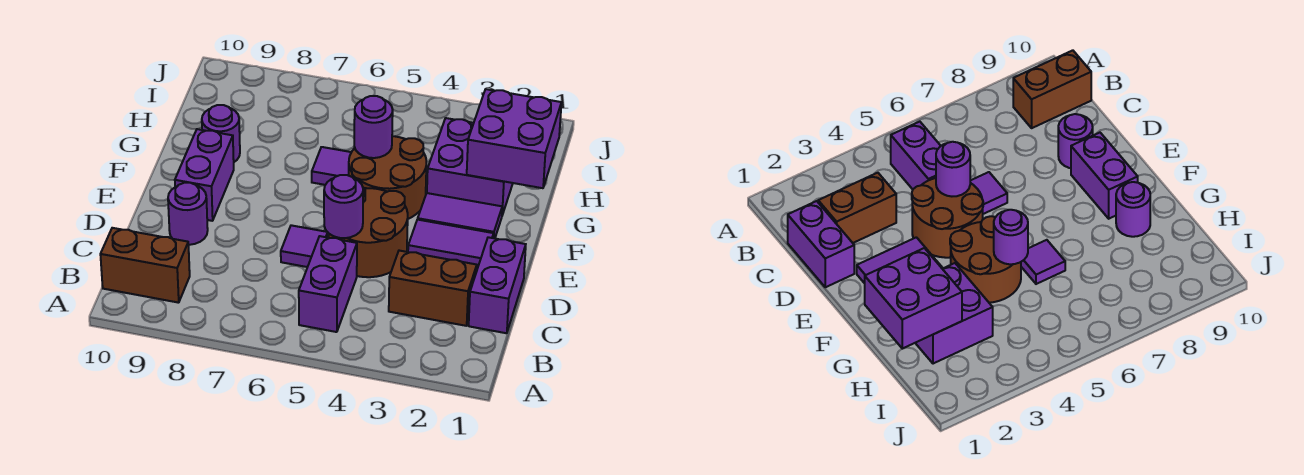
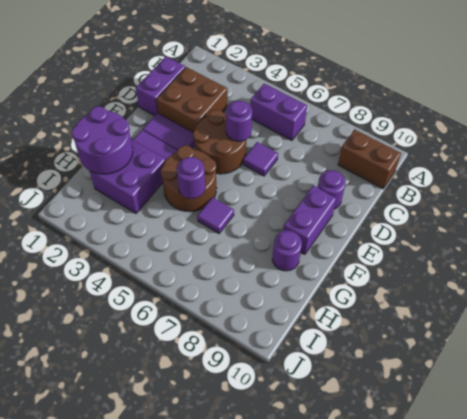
purple brick B5:C5 level 1 -> purple brick B5:B6 level 1
brown brick C2:C3 level 1 -> brown brick C2:D3 level 1
purple brick G1:H2 level 2 -> purple round brick G1:H2 level 2

